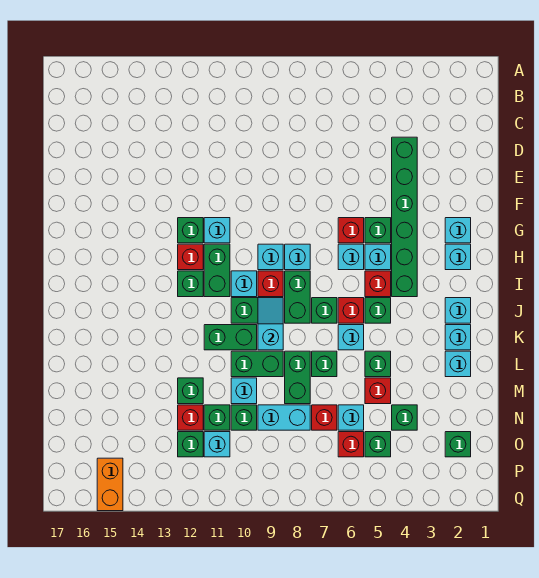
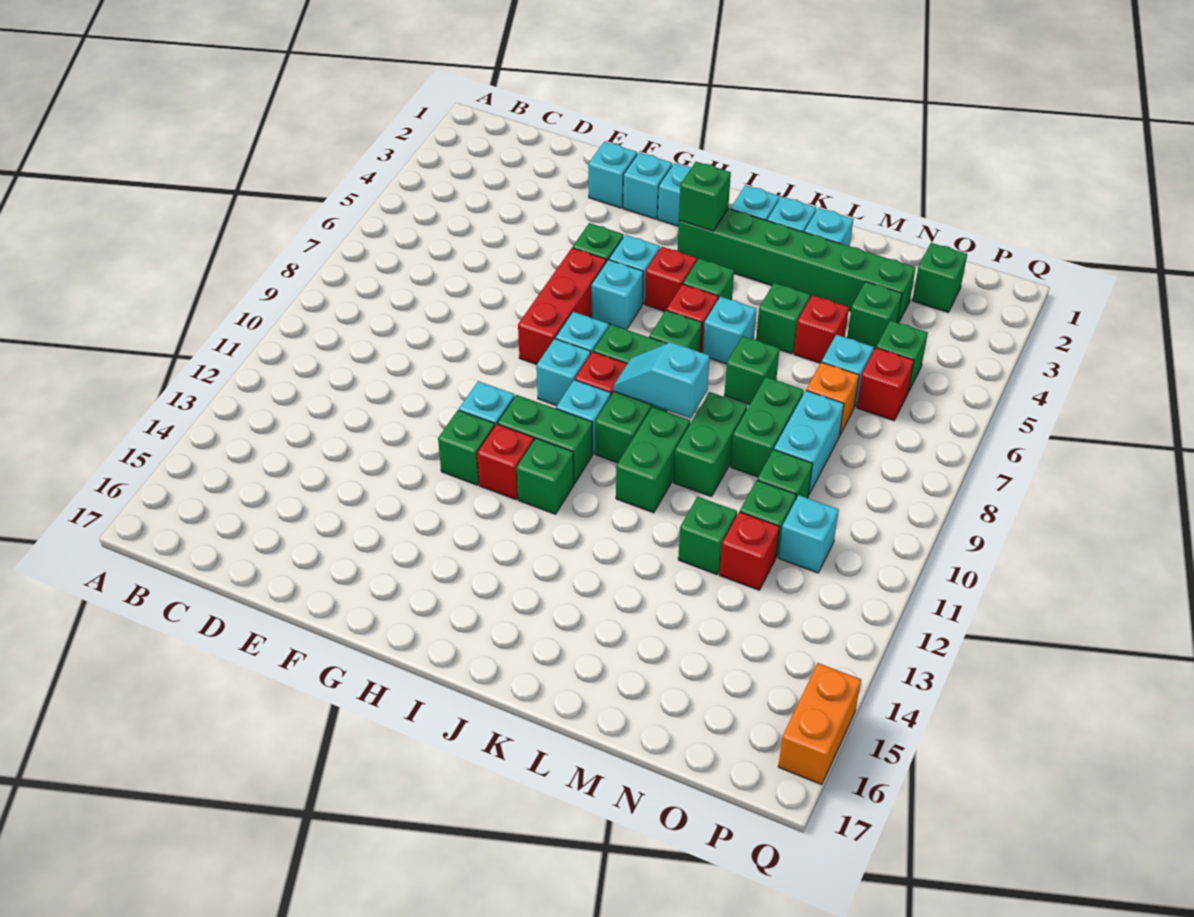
green brick D4:I4 level 1 -> green brick I3:N3 level 1
red brick G6 level 1 -> red brick G6:G8 level 1
green brick L8:M8 level 1 -> green brick M8:M9 level 1
cyan brick M10 level 1 -> cyan brick F2 level 1
red brick N7 level 1 -> orange brick N7 level 1
green brick O12 level 1 -> green brick I3 level 2
orange brick P15:Q15 level 1 -> orange brick Q15:Q16 level 1

